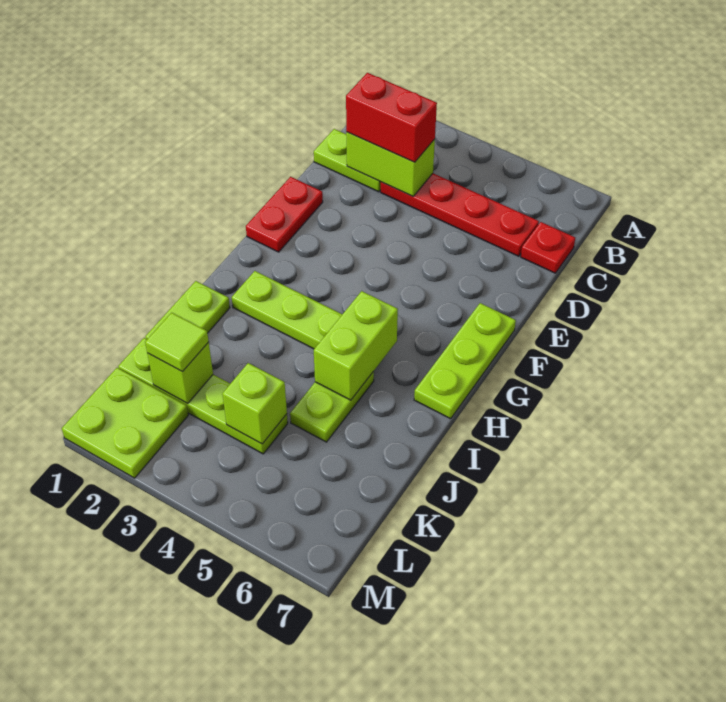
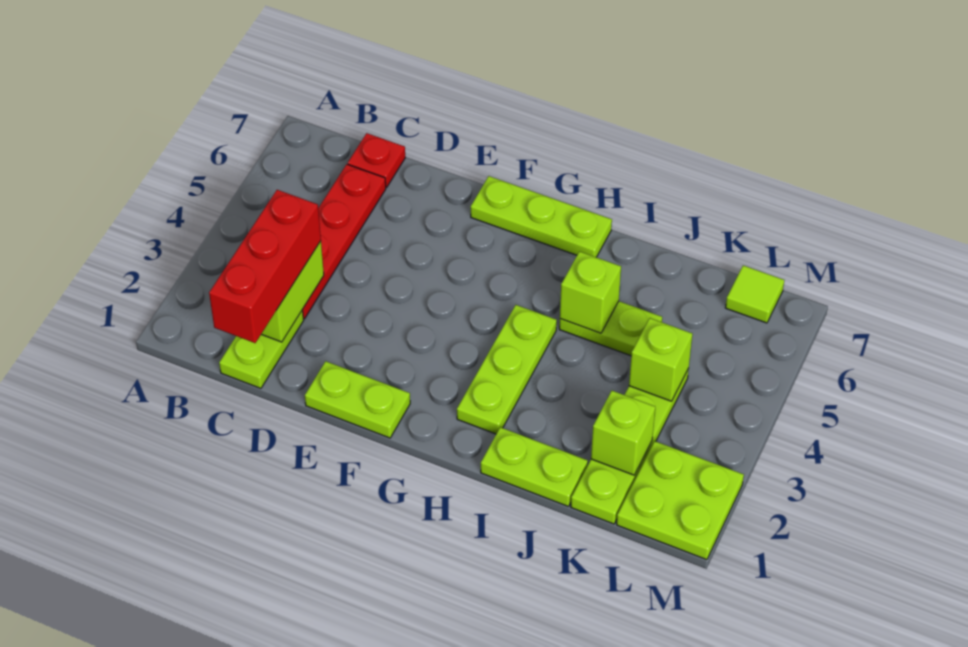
red brick C2:C3 level 3 -> red brick C1:C3 level 3
red plate E1:F1 level 1 -> lime plate E1:F1 level 1
lime brick H5:I5 level 2 -> lime brick I5 level 2
lime tile K2 level 3 -> lime tile L7 level 1

